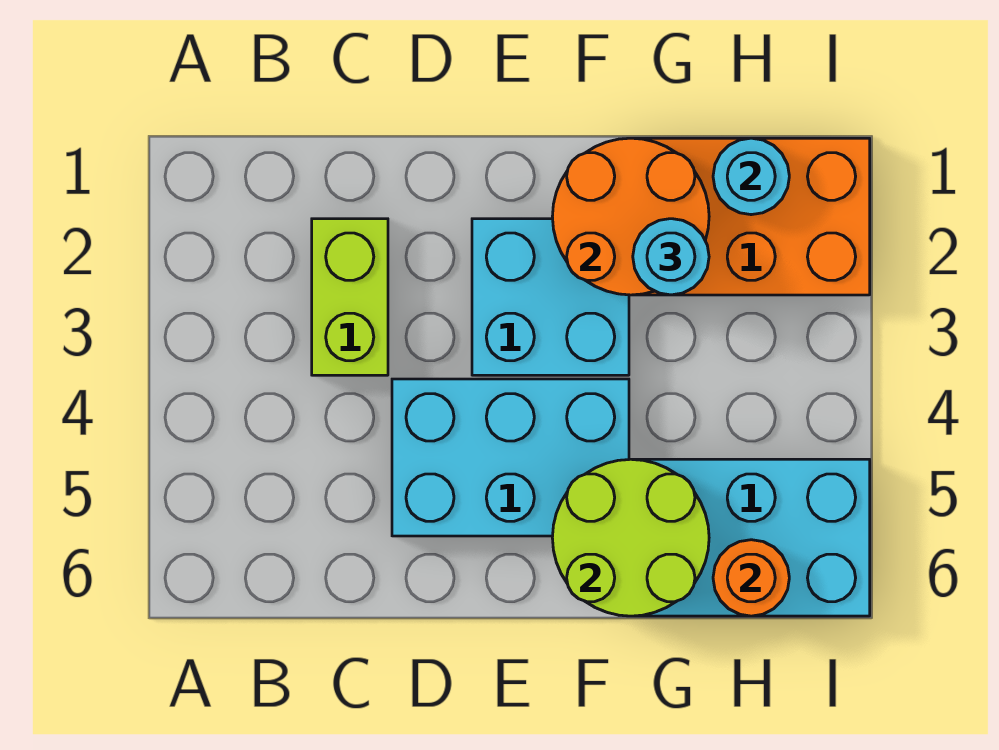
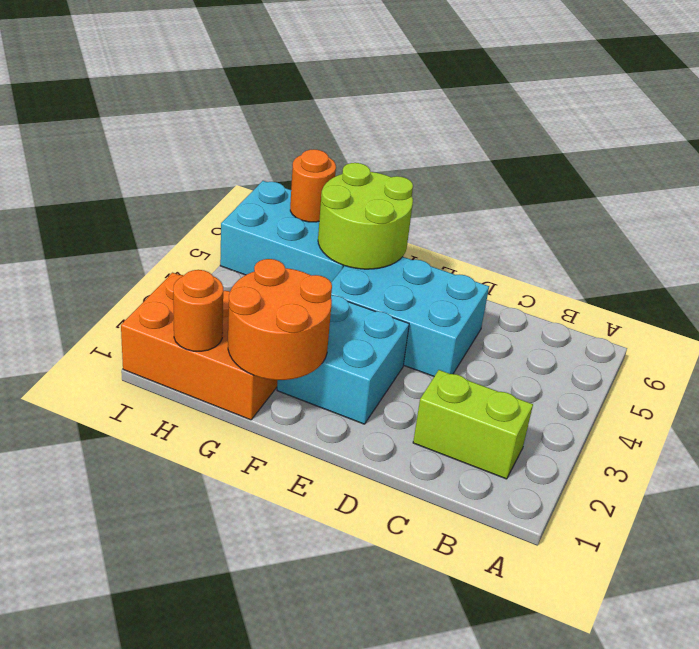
lime brick C2:C3 level 1 -> lime brick B2:C2 level 1
cyan round brick G2 level 3 -> none
cyan round brick H1 level 2 -> orange round brick H1 level 2

